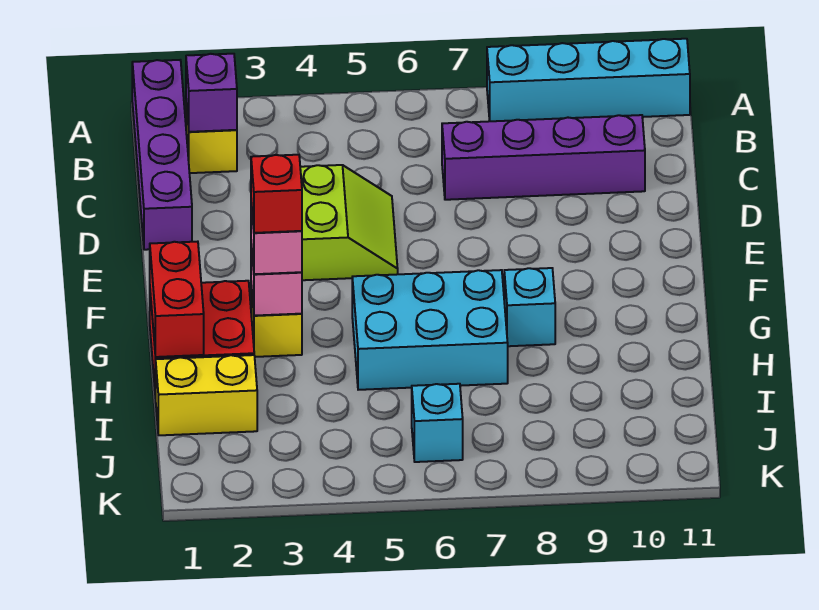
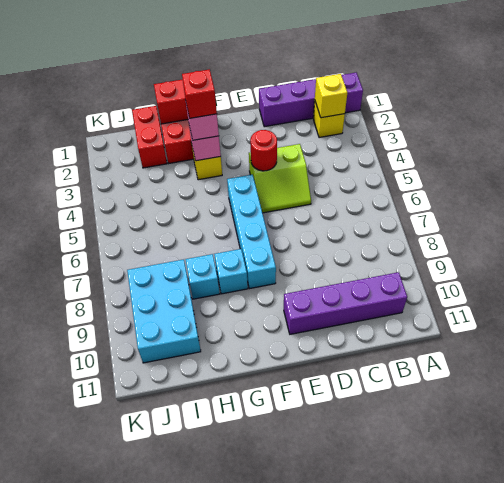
cyan brick A8:A11 level 1 -> cyan brick F5:F8 level 1
purple brick B2 level 2 -> yellow brick B2 level 2
purple brick C7:C10 level 1 -> purple brick B10:E10 level 1
none -> red round brick E4 level 2
cyan brick G5:H7 level 1 -> cyan brick I8:J10 level 1
yellow brick I1:I2 level 1 -> red brick I1:I2 level 1
cyan brick J6 level 1 -> cyan brick H8 level 1

